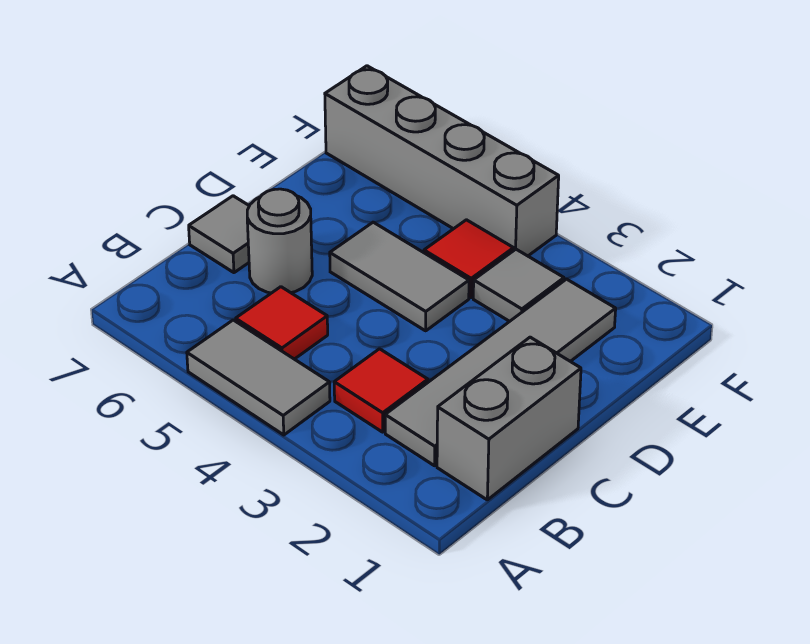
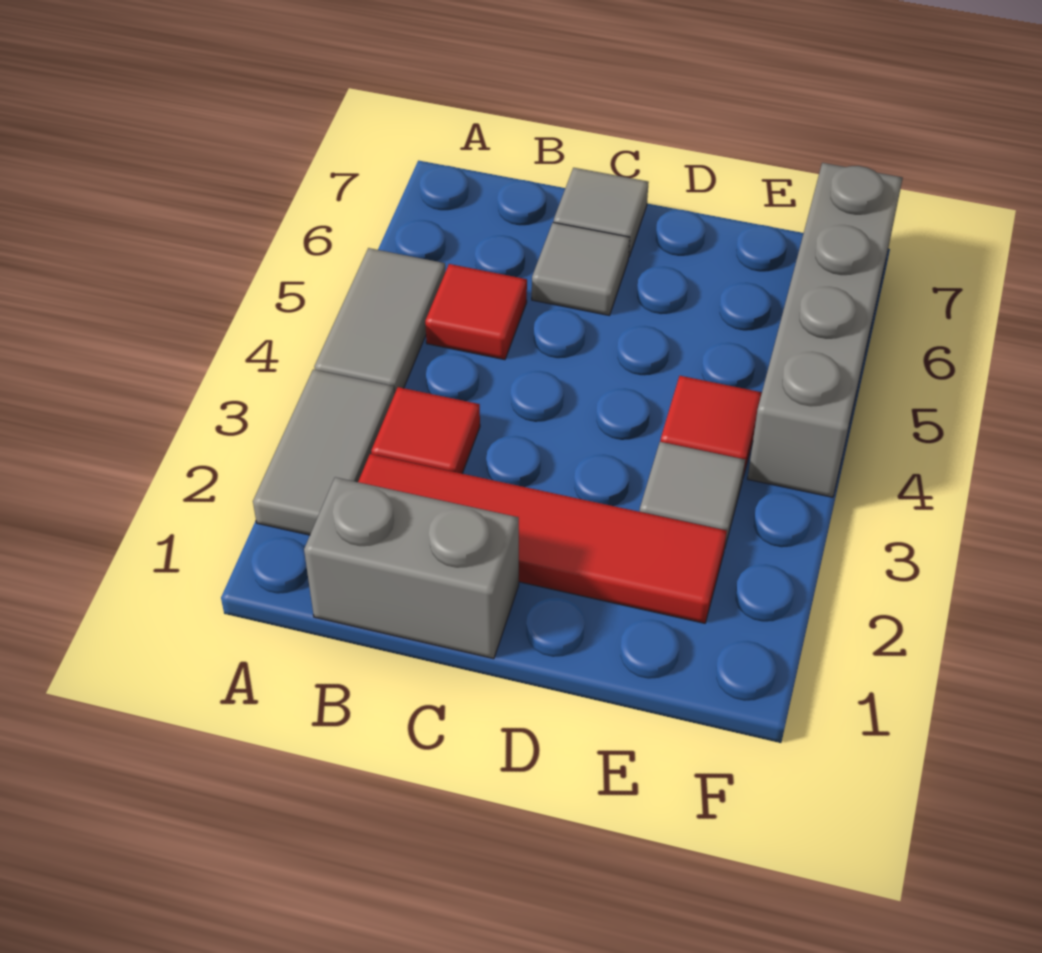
grey tile B2:E2 level 1 -> red tile B2:E2 level 1
grey round brick C6 level 1 -> grey tile C6 level 1
grey tile D4:D5 level 1 -> grey tile A2:A3 level 1

